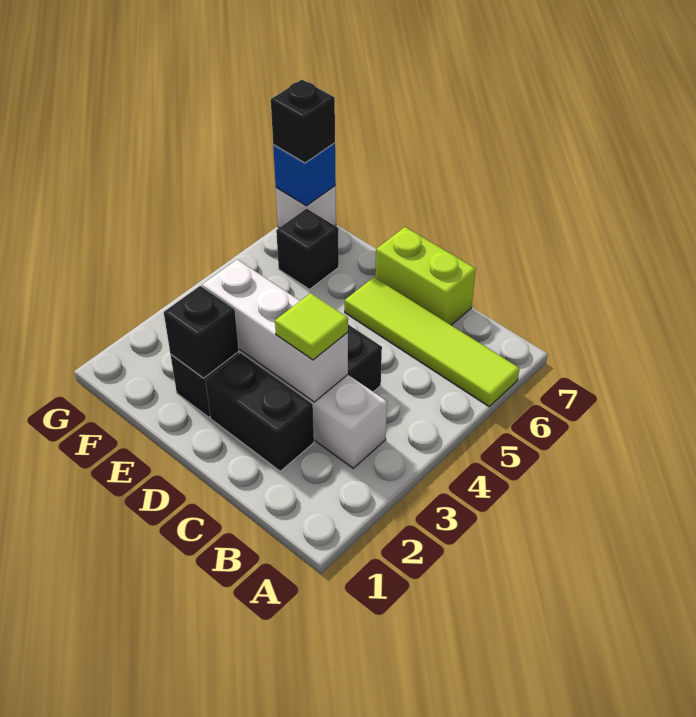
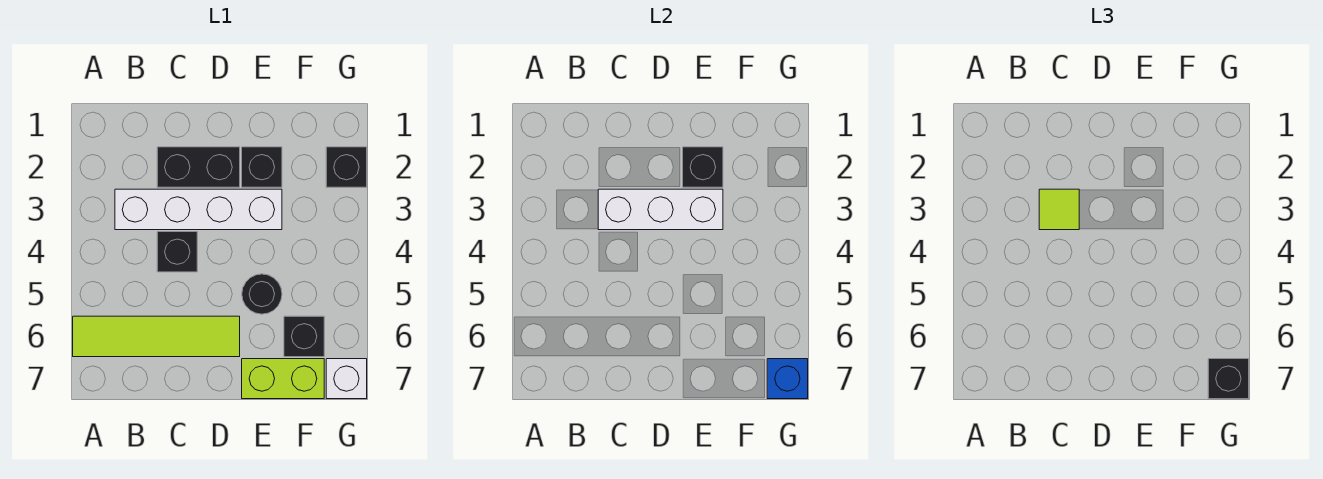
lime brick C7:D7 level 1 -> lime brick E7:F7 level 1
none -> black round brick E5 level 1
none -> black brick G2 level 1

